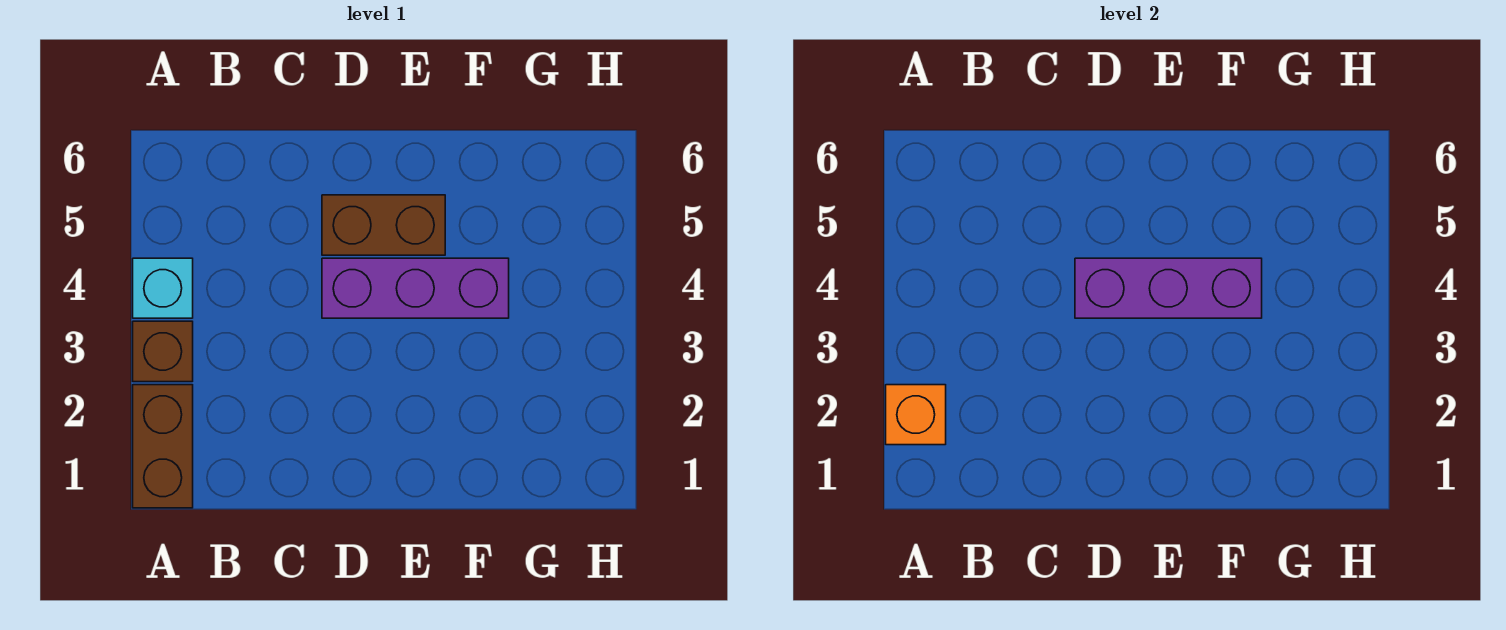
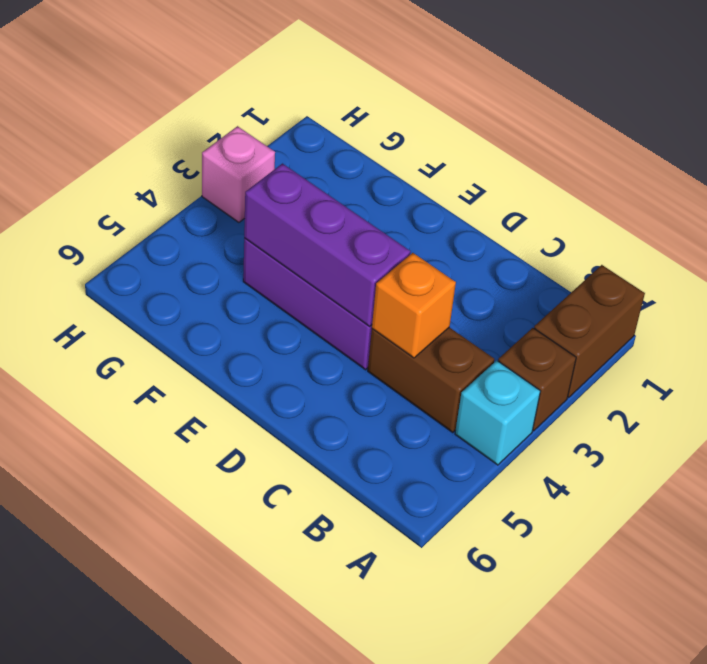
orange brick A2 level 2 -> orange brick C4 level 2
brown brick D5:E5 level 1 -> brown brick B4:C4 level 1
none -> pink brick H3 level 1

